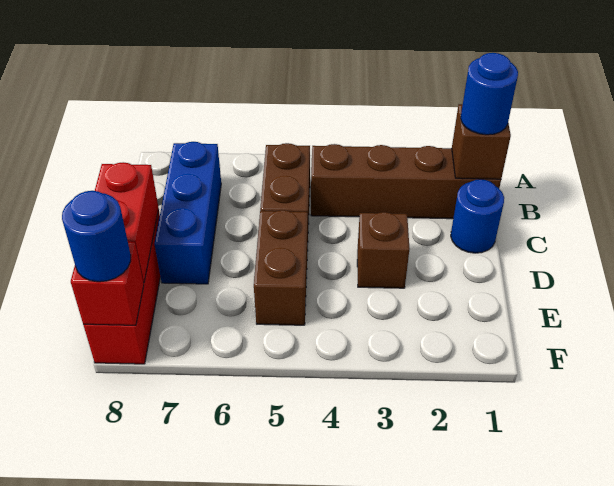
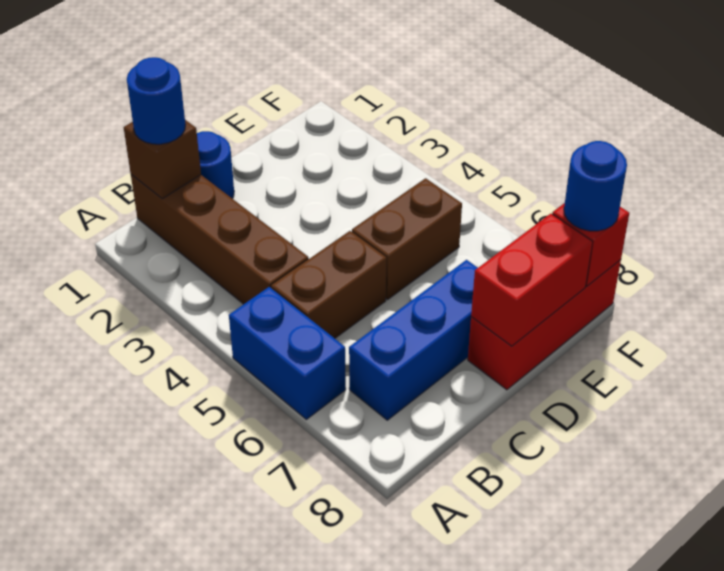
none -> blue brick A5:A6 level 1
brown brick D3 level 1 -> none

